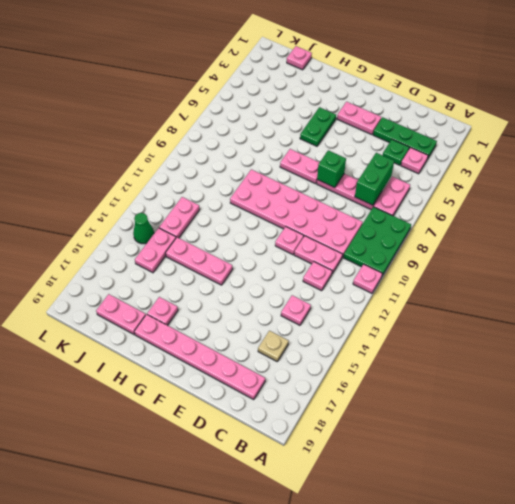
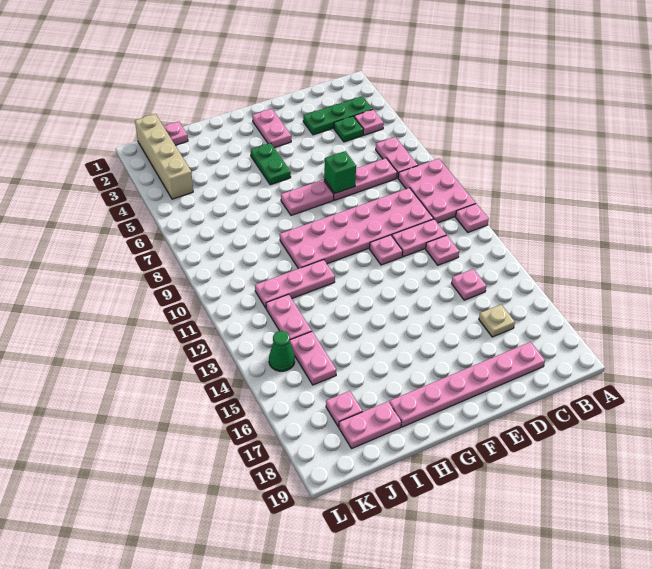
green plate A8:B10 level 1 -> pink plate A8:B10 level 1
green brick C6:C7 level 2 -> none
pink plate E3:F3 level 1 -> pink plate F2:F3 level 1
pink plate G14:I14 level 1 -> pink plate H11:J11 level 1
pink plate H17 level 1 -> pink plate J17 level 1
none -> tan brick K1:K4 level 1

